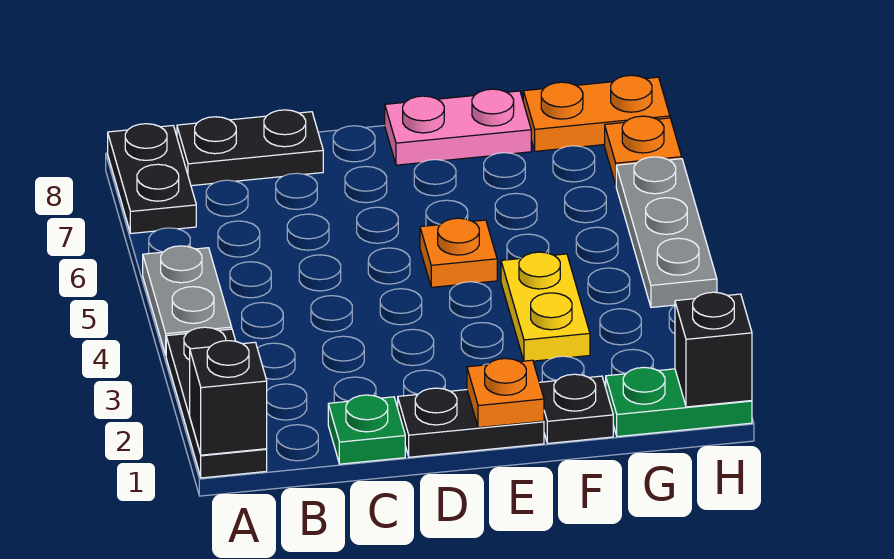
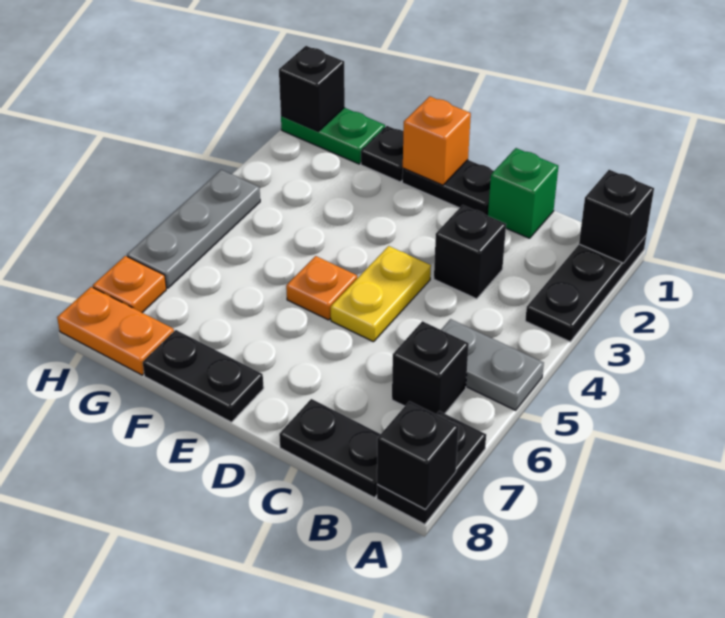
grey plate A4:A5 level 1 -> grey plate A5:B5 level 1
none -> black brick A8 level 2
none -> black brick B6 level 1
green plate C1 level 1 -> green brick C1 level 1
none -> black brick C3 level 1
orange plate E1 level 2 -> orange brick E1 level 2
pink plate E8:F8 level 1 -> black plate E8:F8 level 1
yellow plate F3:F4 level 1 -> yellow plate D4:D5 level 1

